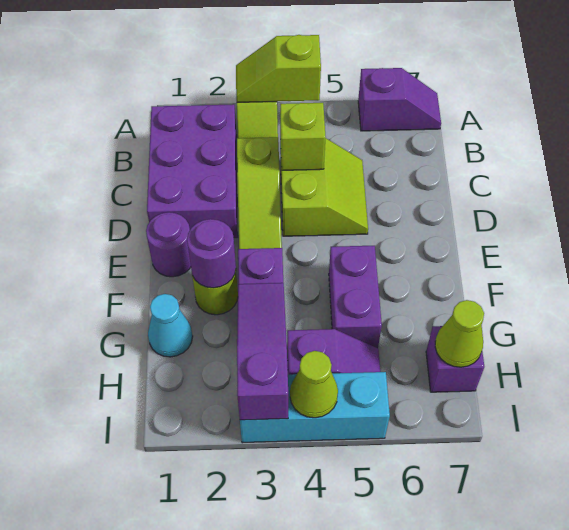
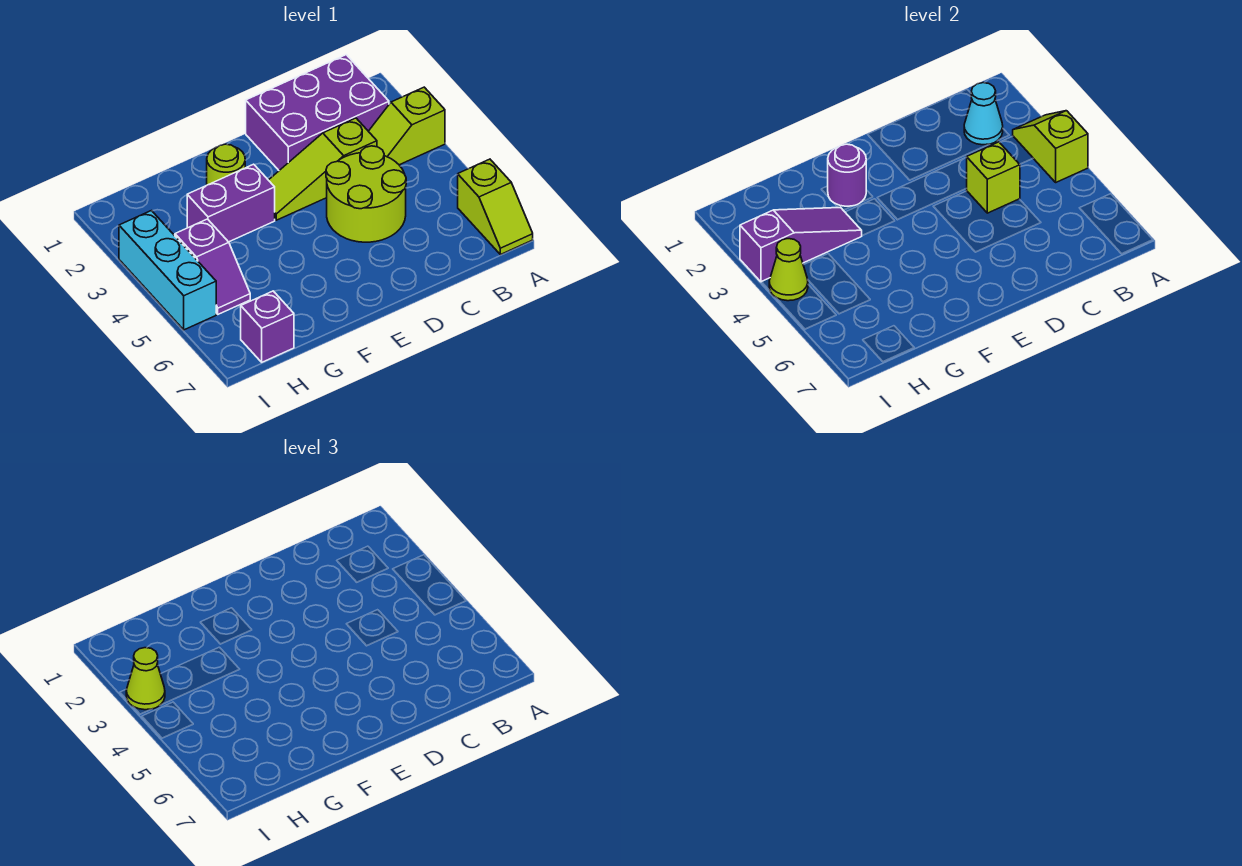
purple slope A6:A7 level 1 top 6 -> lime slope A6:A7 level 1 top 6
lime slope C4:D5 level 1 top 4 -> lime round brick C4:D5 level 1
purple round brick E1 level 1 -> none
purple brick F5:G5 level 1 -> none
cyan cone G1 level 1 -> cyan cone B2 level 2
lime cone H7 level 2 -> lime cone I3 level 3

